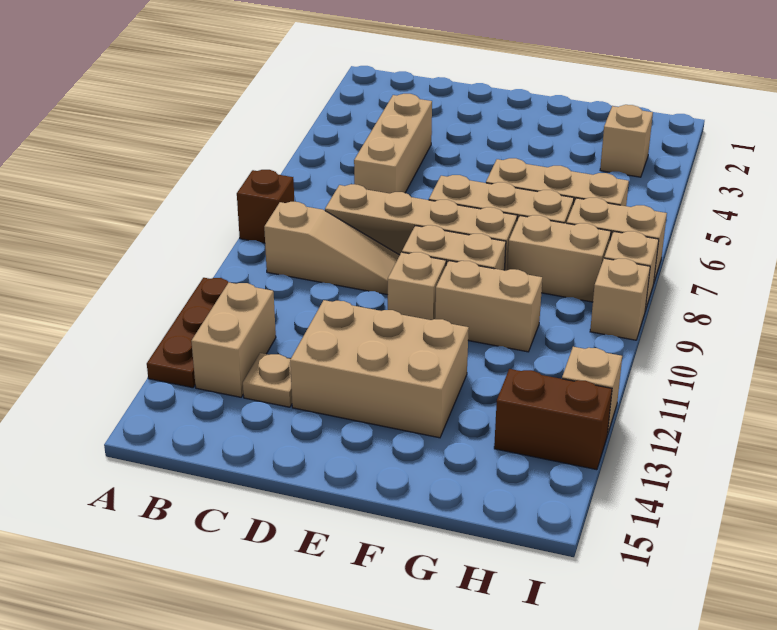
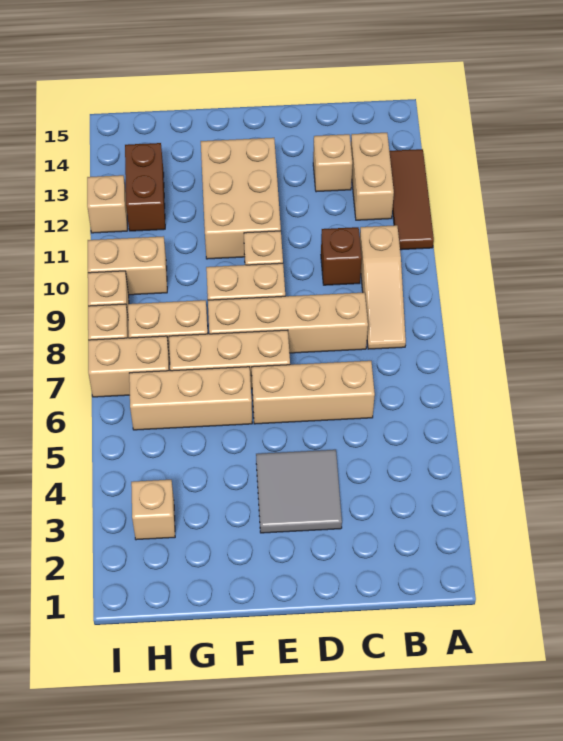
brown brick A8 level 1 -> brown brick C10 level 1
brown plate A11:A13 level 1 -> brown tile A11:A13 level 1
tan slope B9:D9 level 1 top B -> tan slope B8:B10 level 1 top 10
tan brick C4:C6 level 1 -> tan brick C6:E6 level 1
tan plate C13 level 1 -> tan brick C13 level 1
none -> grey tile D3:E4 level 1
tan brick D12:F13 level 1 -> tan brick E11:F13 level 1
tan brick F10:G10 level 1 -> tan brick H10:I10 level 1
brown brick H13:I13 level 1 -> brown brick H12:H13 level 1

